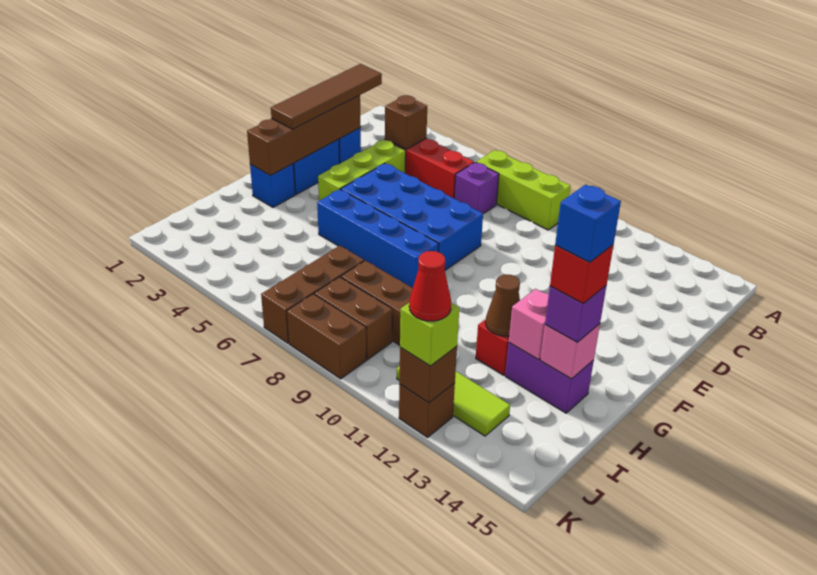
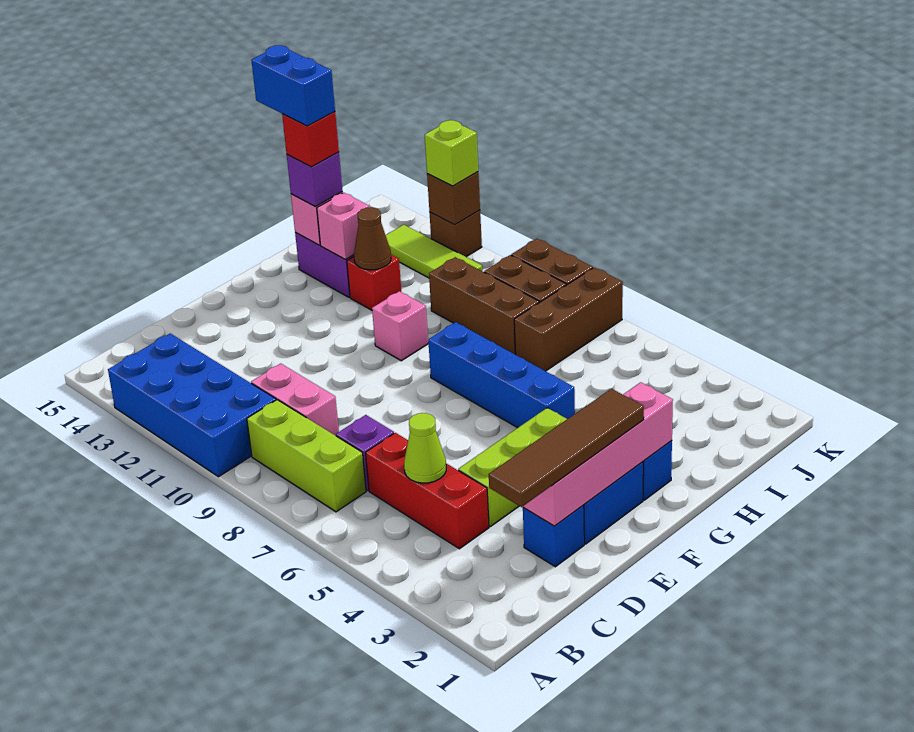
brown brick C4 level 2 -> none
none -> lime cone C5 level 2
none -> pink brick C9:C10 level 1
brown brick D2:G2 level 2 -> pink brick D2:G2 level 2
blue brick E5:F8 level 1 -> blue brick A10:B13 level 1
none -> pink brick G10 level 1
blue brick H14 level 5 -> blue brick H14:H15 level 5
red cone K12 level 4 -> none

